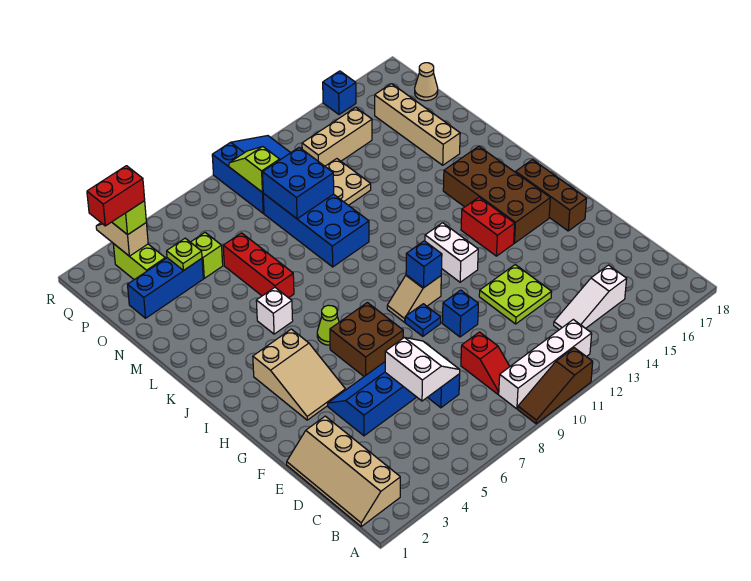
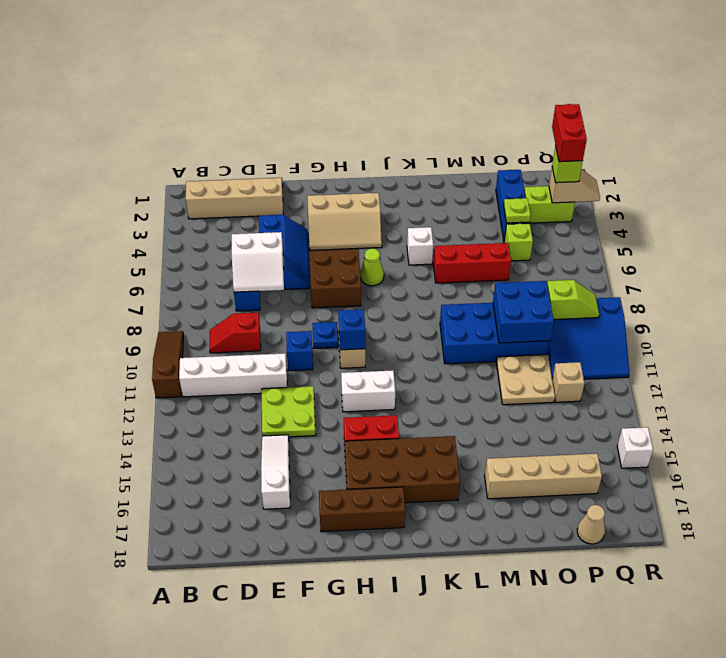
white brick B9:B12 level 1 -> white brick B11:E11 level 1
white slope C13:C15 level 1 top 15 -> white slope E14:E16 level 1 top 16
tan slope G3:I4 level 1 top I -> tan slope G3:I4 level 1 top 3
tan brick P12:P14 level 1 -> tan brick P12 level 1
blue brick R15 level 1 -> white brick R15 level 1

